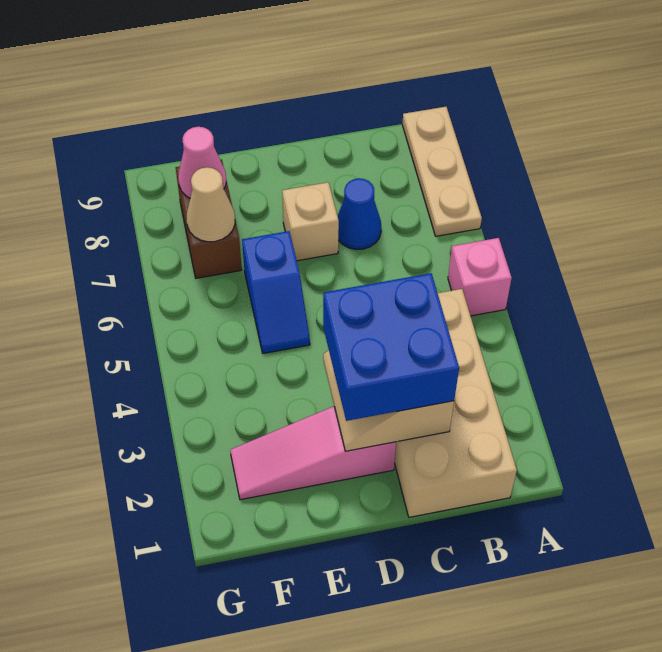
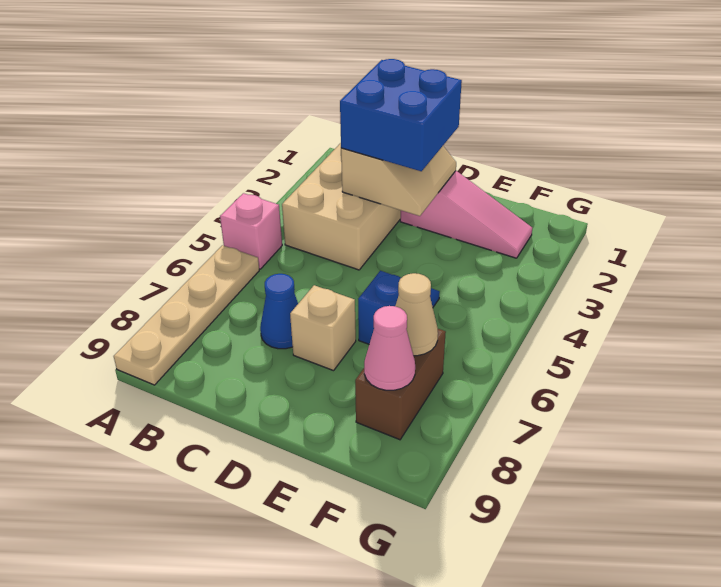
tan plate A7:A9 level 1 -> tan plate A6:A9 level 1

